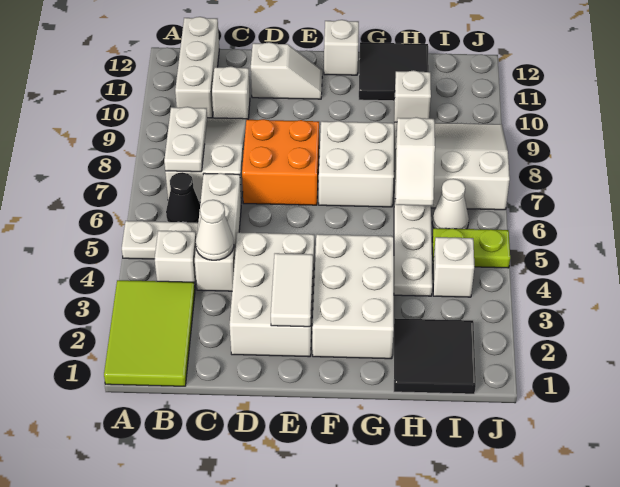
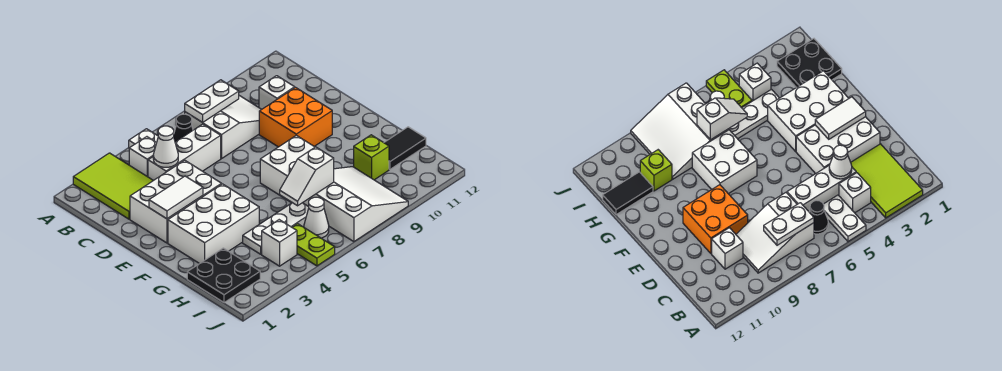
lime tile A1:B3 level 1 -> lime tile A2:C3 level 1
white brick B10:B12 level 1 -> none
orange brick D7:E8 level 1 -> orange brick D9:E10 level 1
white slope D11:E11 level 1 top D -> none
white brick F12 level 1 -> none
black tile G11:H12 level 1 -> black tile H11:H12 level 1
black tile H1:I2 level 1 -> black plate H1:I2 level 1
white brick H10 level 1 -> lime brick H10 level 1

